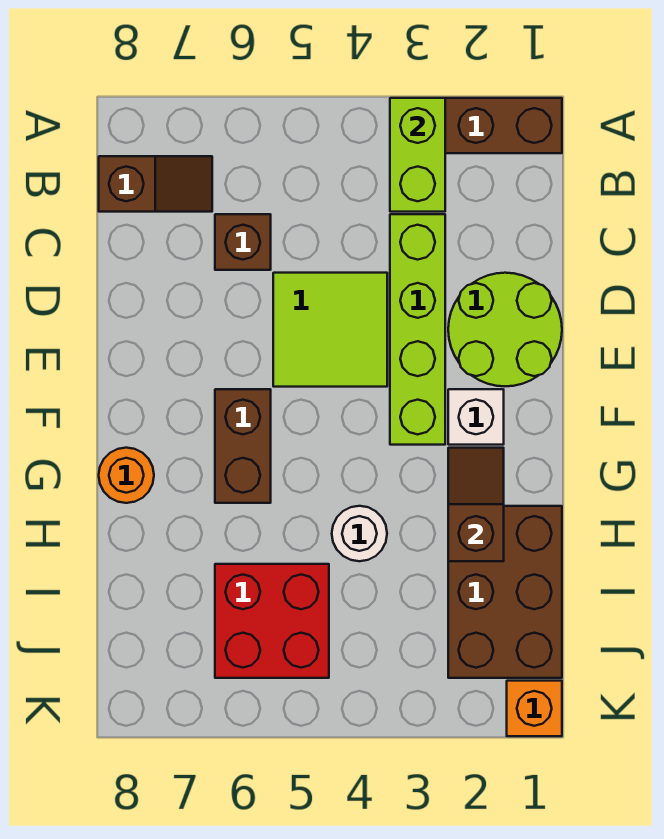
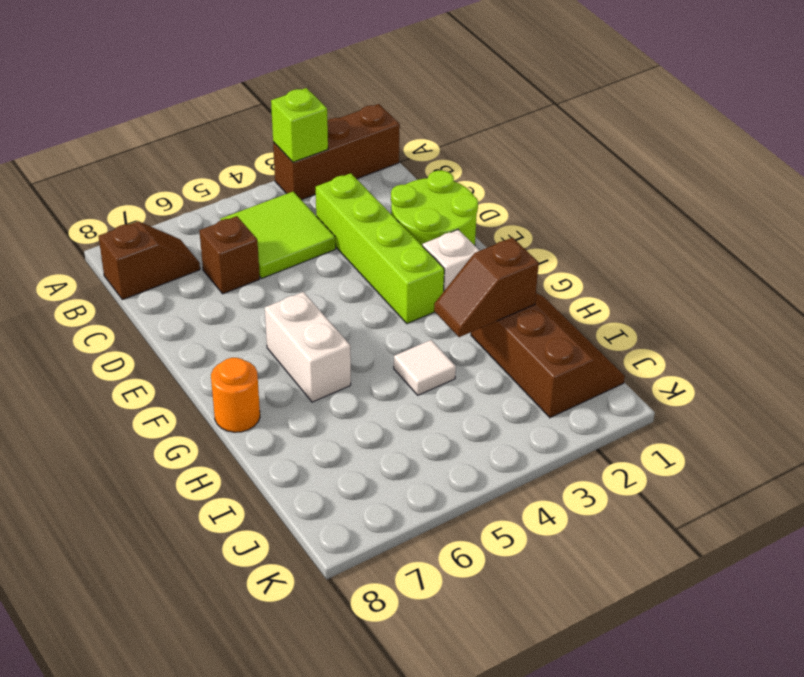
lime brick A3:B3 level 2 -> lime brick A3 level 2
lime tile D4:E5 level 1 -> lime tile B4:C5 level 1
brown brick F6:G6 level 1 -> white brick F6:G6 level 1
brown slope G2:H2 level 2 top H -> brown slope H2:H3 level 2 top 2
brown brick H1:J2 level 1 -> brown slope H1:J2 level 1 top 2
white round brick H4 level 1 -> white tile H4 level 1
red brick I5:J6 level 1 -> none
orange brick K1 level 1 -> none

